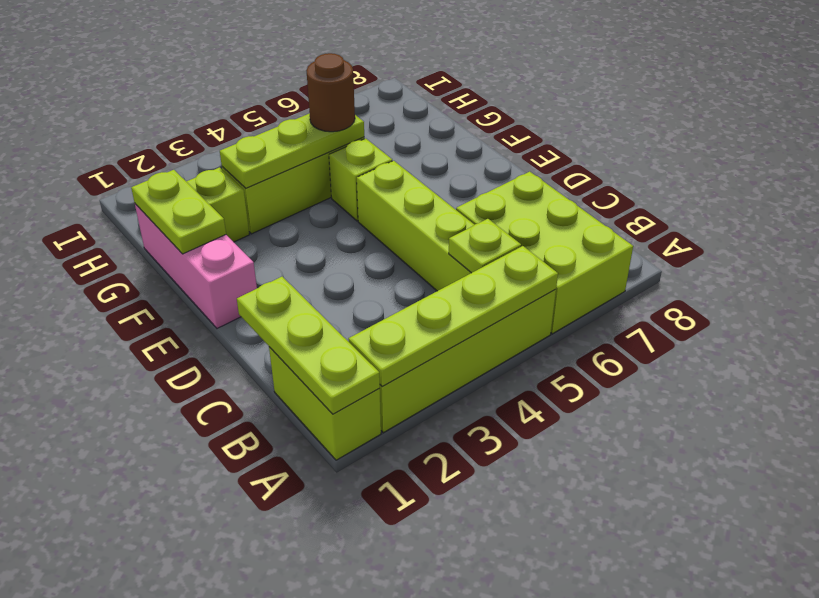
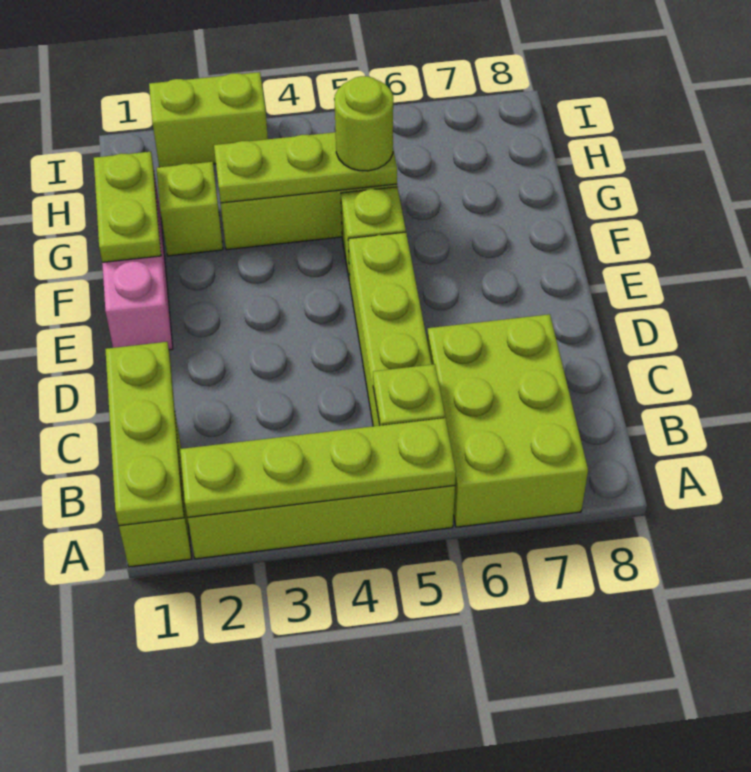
brown round brick G5 level 3 -> lime round brick G5 level 3
none -> lime brick I2:I3 level 1

